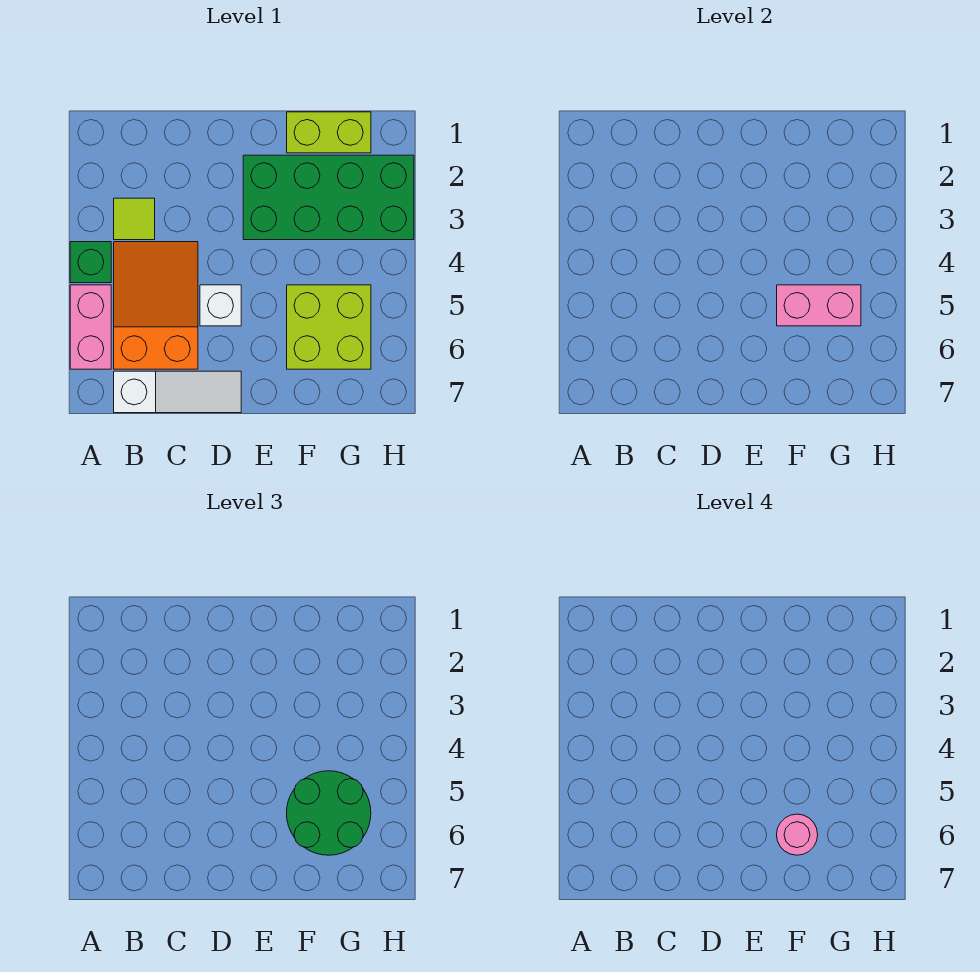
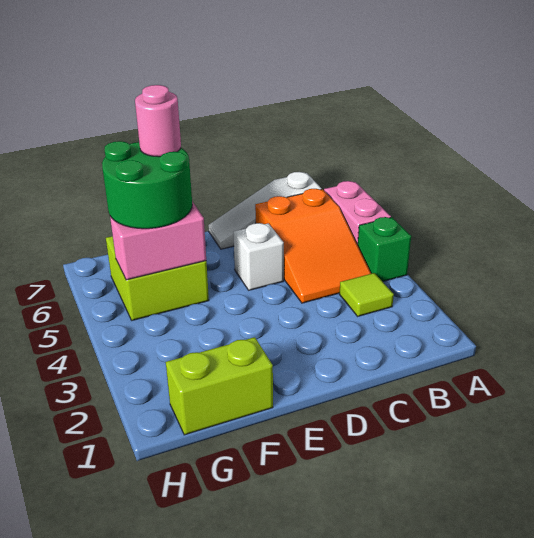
green brick E2:H3 level 1 -> none

